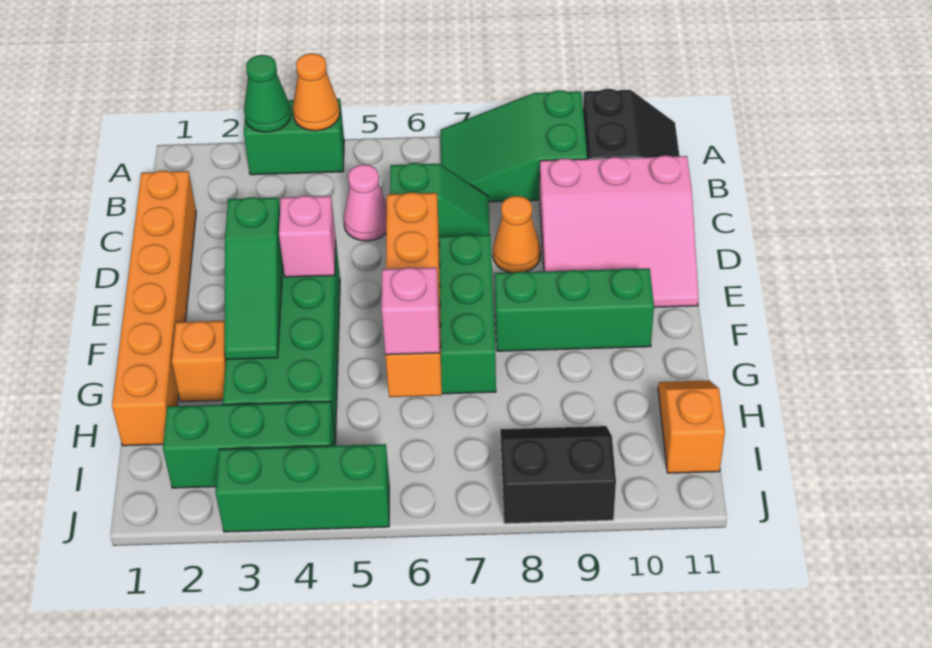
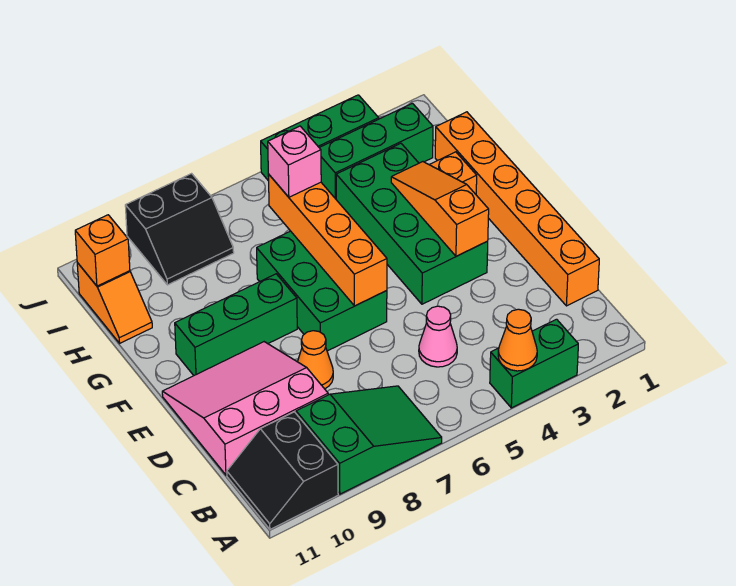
green cone A3 level 2 -> none
green slope C6:C7 level 1 top 6 -> none
green slope E3:G3 level 2 top E -> orange slope E3:G3 level 2 top E
pink brick E4 level 2 -> none
none -> orange brick I11 level 2

